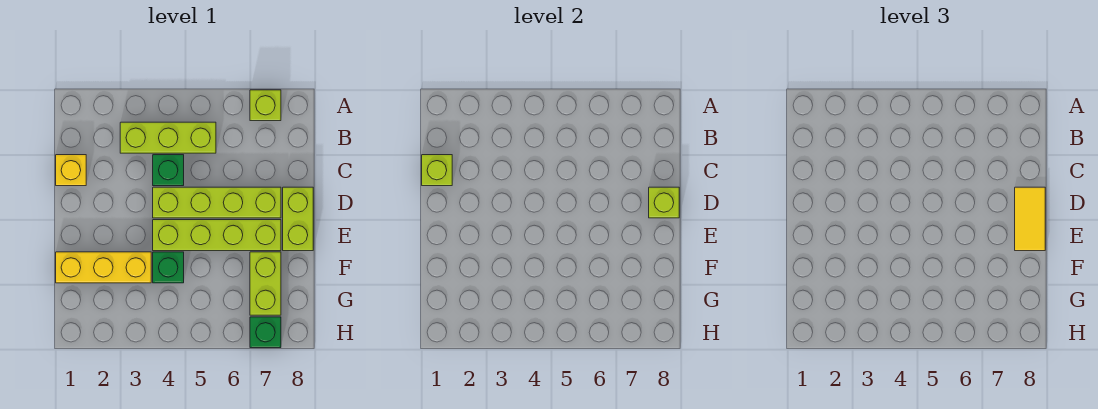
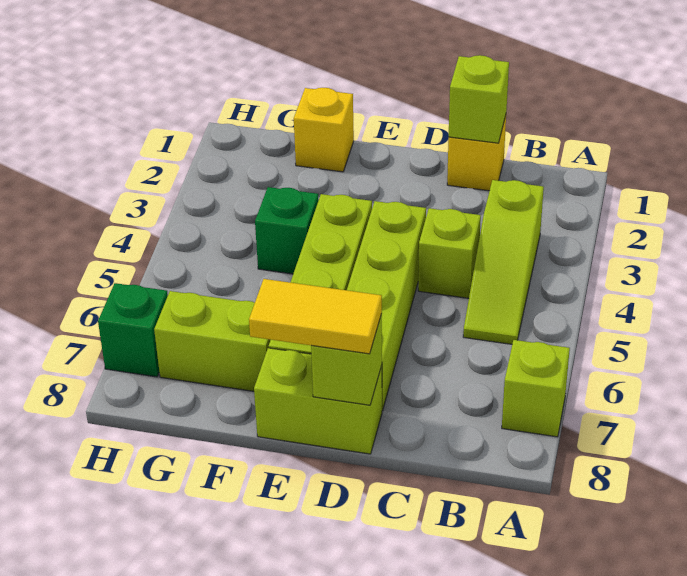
lime brick B3:B5 level 1 -> lime slope B3:B5 level 1 top 3
green brick C4 level 1 -> lime brick C4 level 1
yellow brick F1:F3 level 1 -> yellow brick F1 level 1

